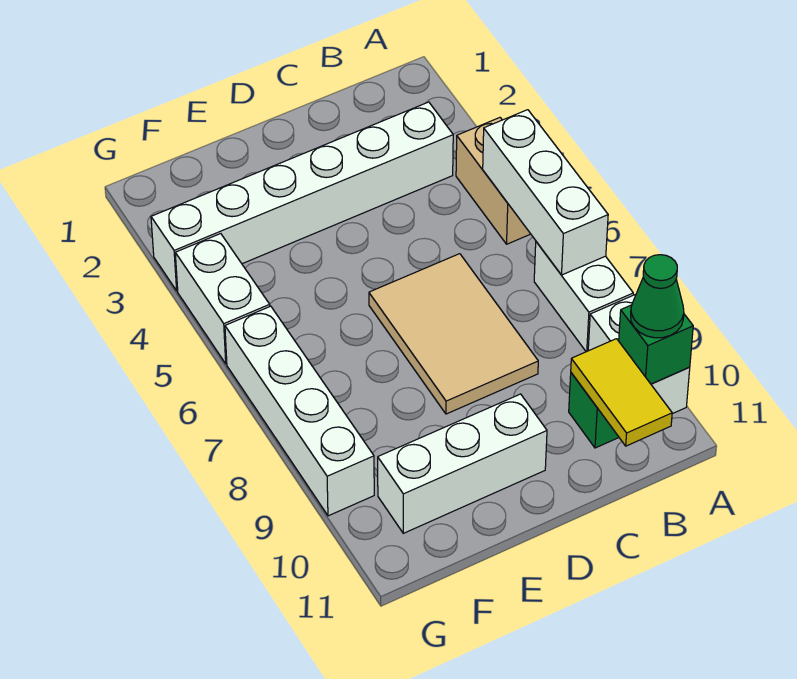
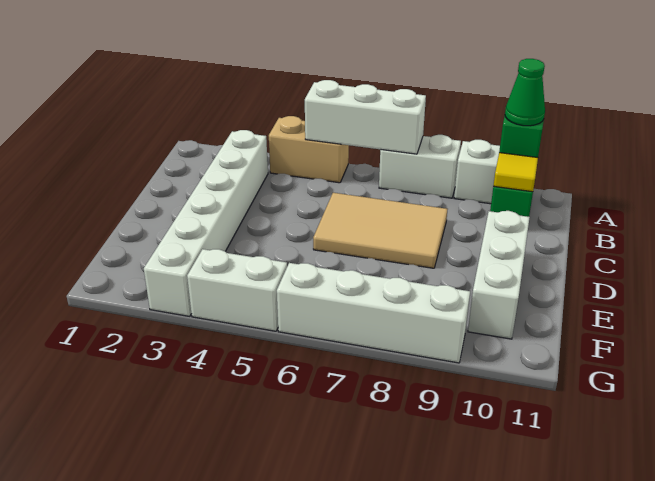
yellow tile B10:B11 level 2 -> yellow tile B10 level 2

